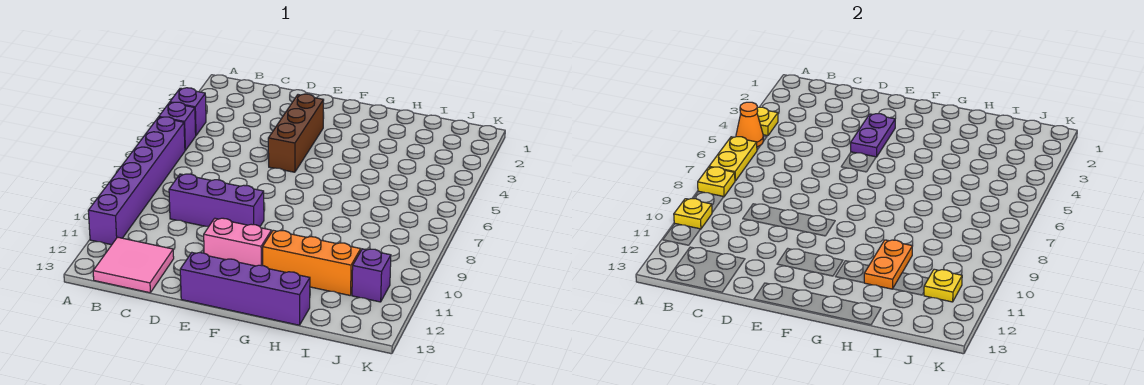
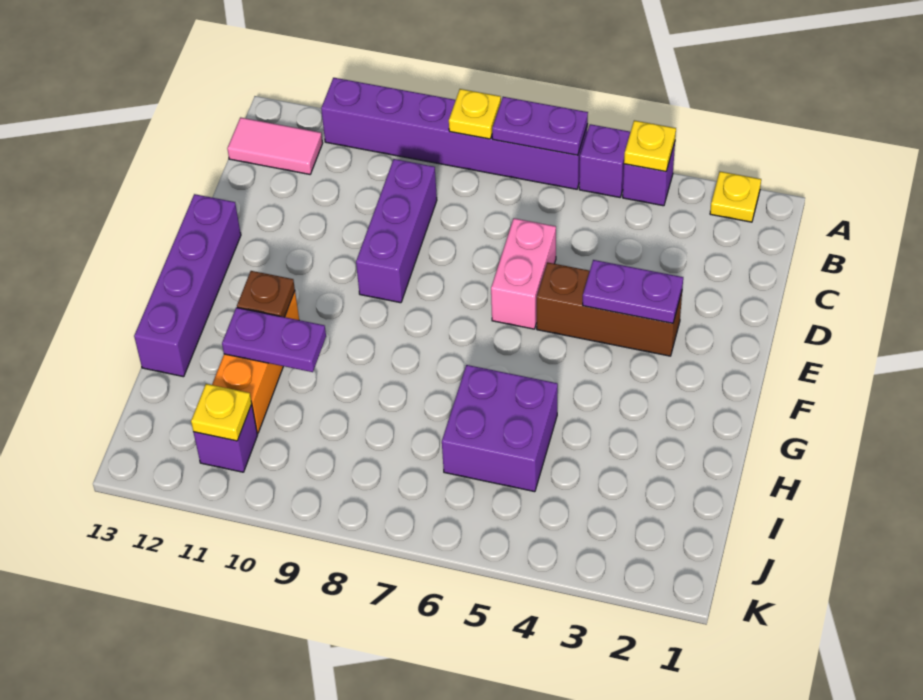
orange cone A5 level 2 -> none
yellow plate A6:A7 level 2 -> purple plate A6:A7 level 2
yellow plate A10 level 2 -> yellow plate A2 level 1
pink tile B12:C13 level 1 -> pink tile B12:B13 level 1
pink brick E11:F11 level 1 -> pink brick D6:E6 level 1
none -> brown plate G11 level 2
none -> purple brick H5:I6 level 1
orange plate H10:H11 level 2 -> purple plate H10:H11 level 2

